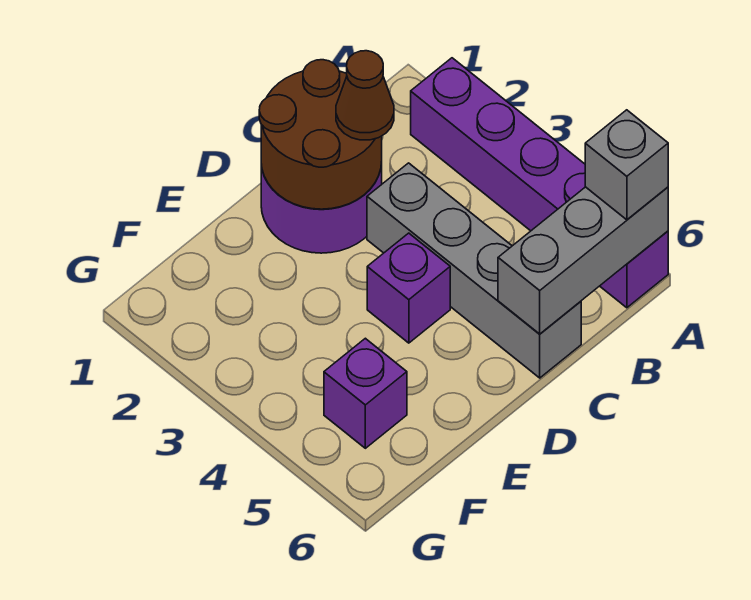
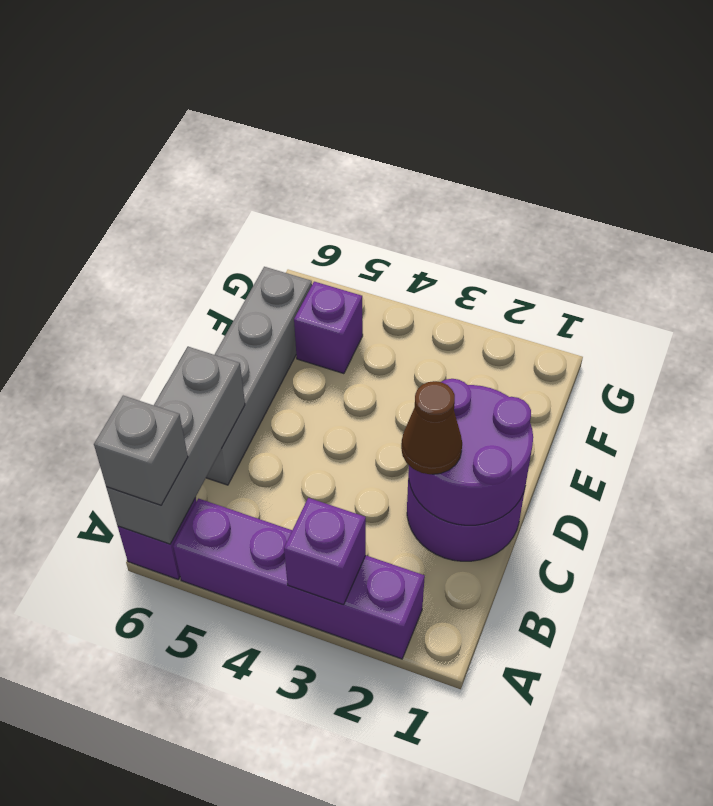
brown round brick C1:D2 level 2 -> purple round brick C1:D2 level 2
grey brick C3:C6 level 1 -> grey brick C6:F6 level 1
purple brick D4 level 1 -> purple brick A3 level 2

